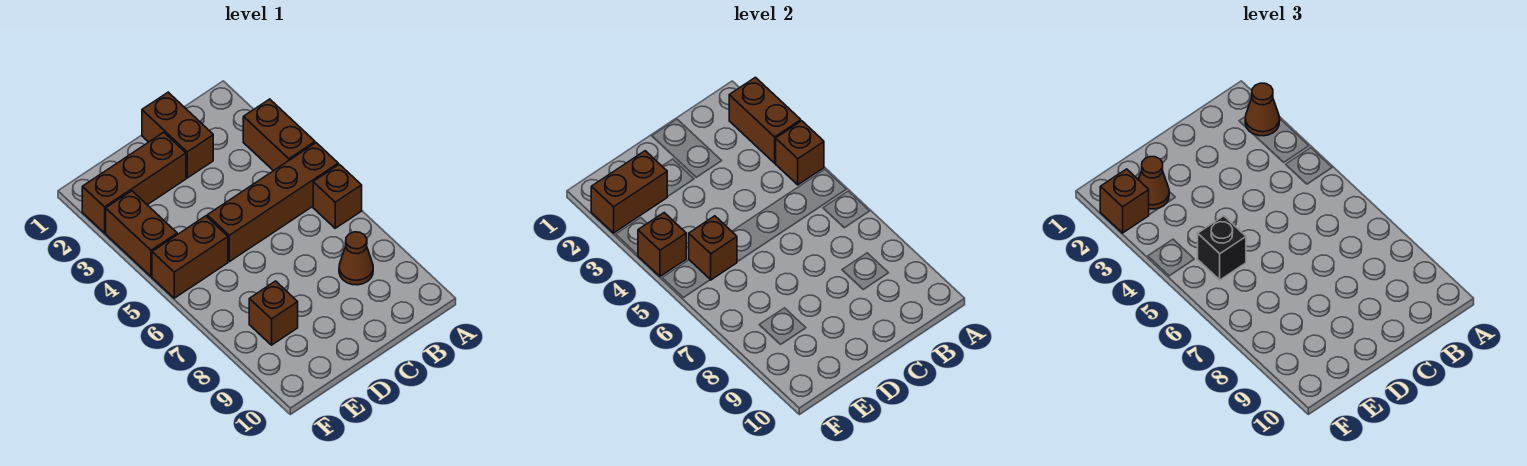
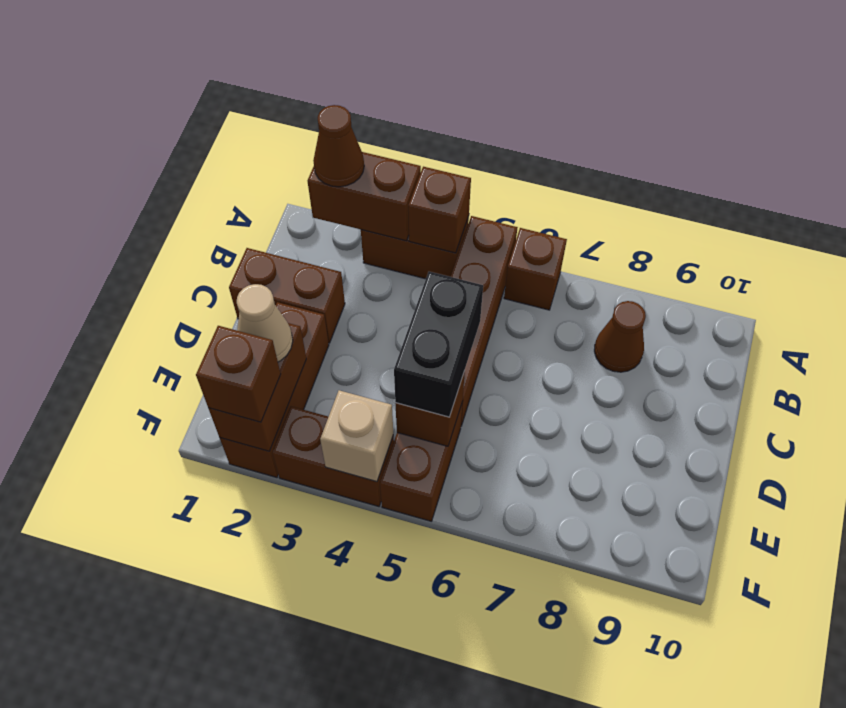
brown cone E2 level 3 -> tan cone E2 level 3
black brick E5 level 3 -> black brick D5:E5 level 3
brown brick E8 level 1 -> none
brown brick F4 level 2 -> tan brick F4 level 2

